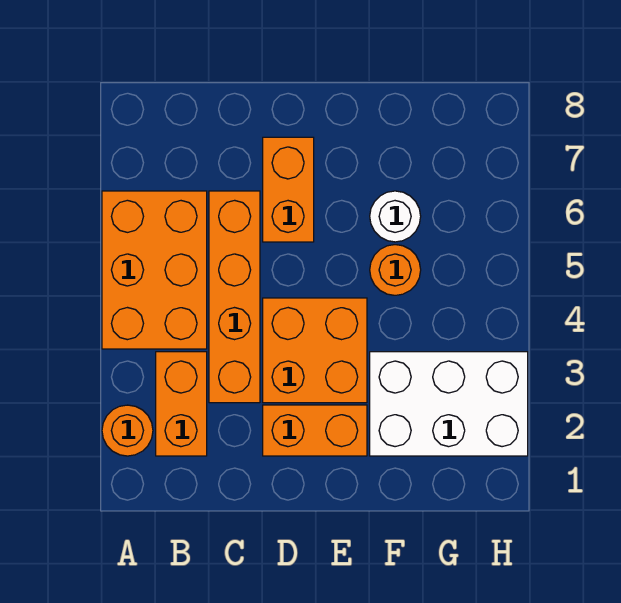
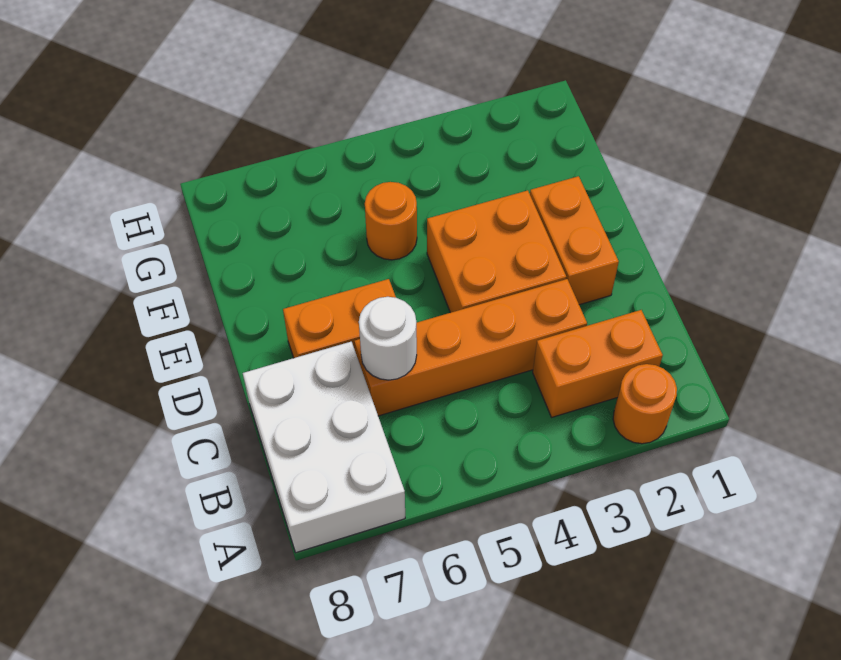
orange brick A4:B6 level 1 -> none
white brick F2:H3 level 1 -> white brick A7:C8 level 1
white round brick F6 level 1 -> white round brick C6 level 2

